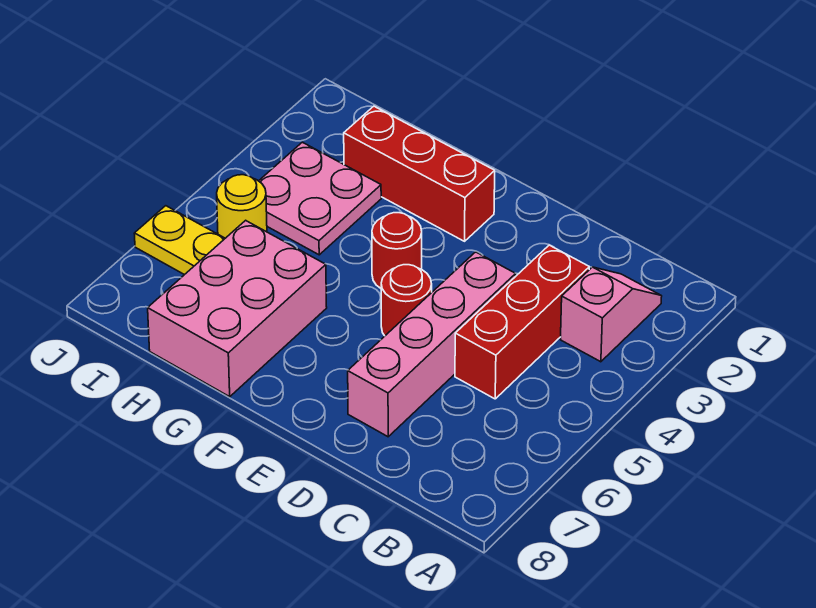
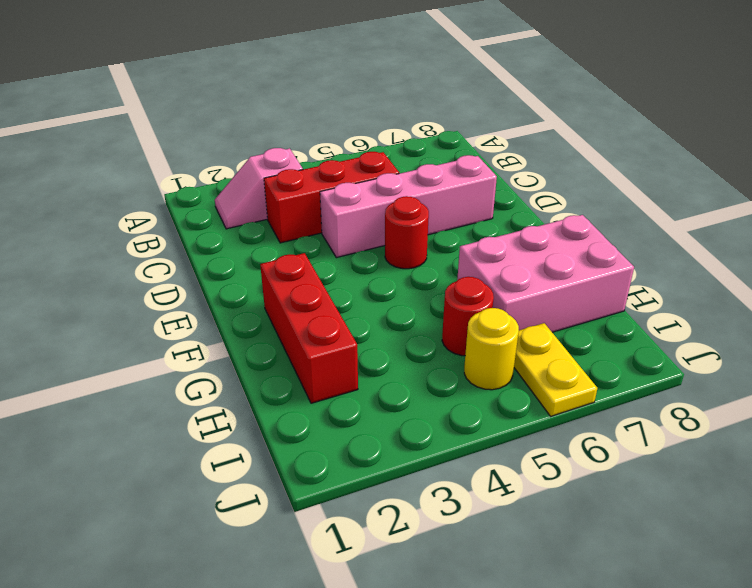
red round brick F4 level 1 -> red round brick H5 level 1
pink plate H3:I4 level 1 -> none

